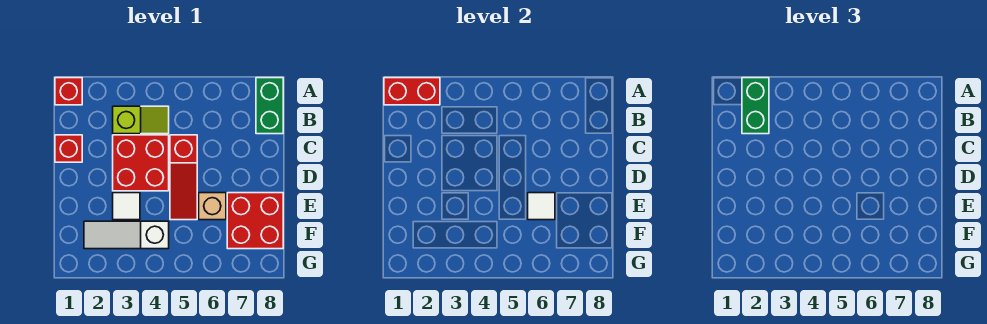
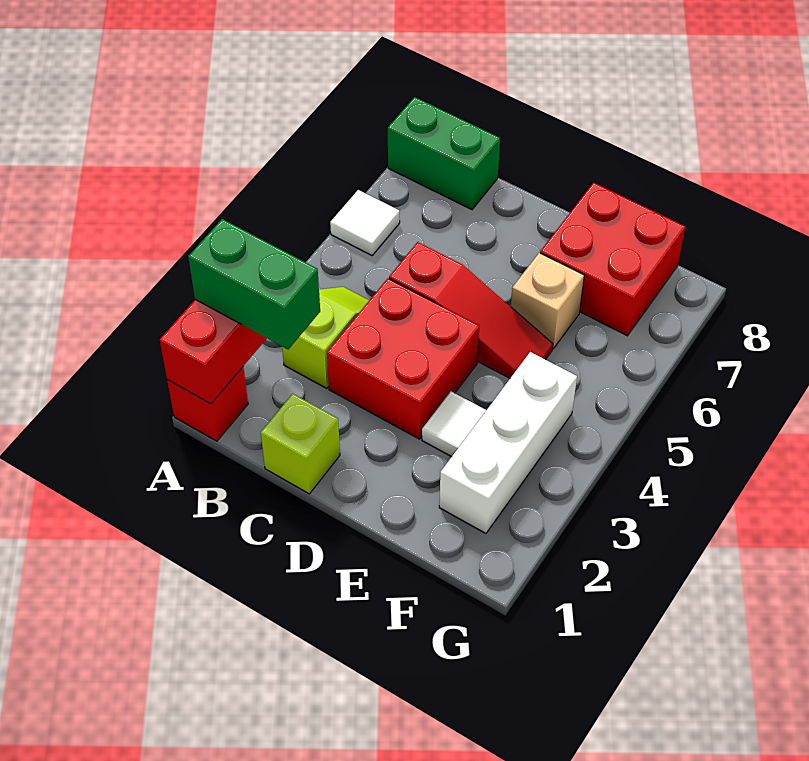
red brick C1 level 1 -> lime brick C1 level 1
white tile E6 level 2 -> white tile A6 level 1
white slope F2:F4 level 1 top 4 -> white brick F2:F4 level 1

